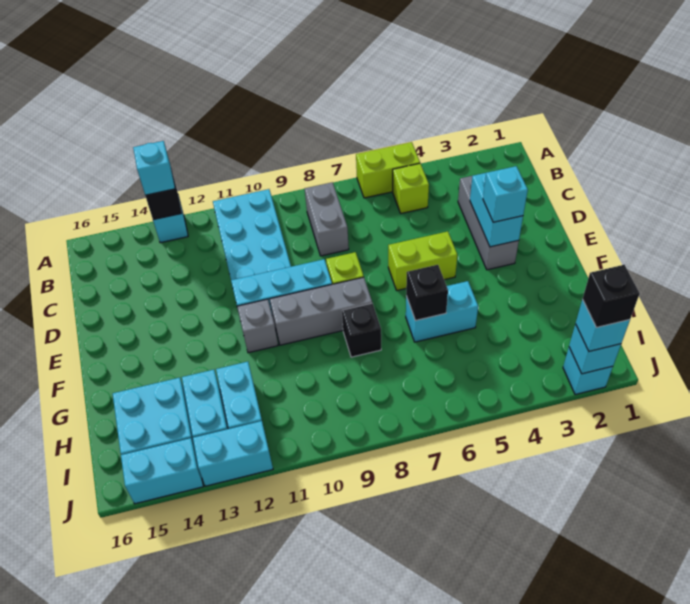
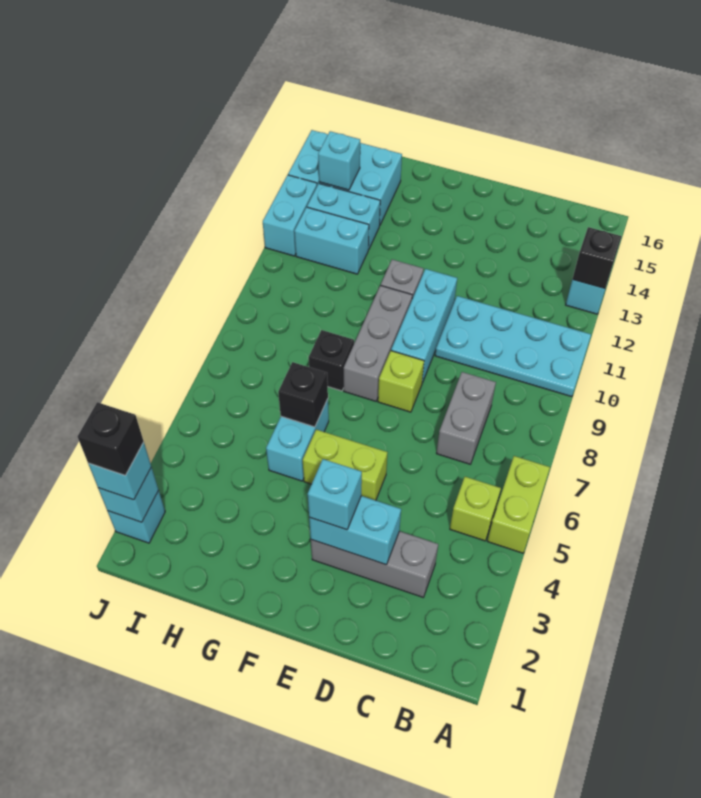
cyan brick A13 level 3 -> cyan brick I14 level 2
grey brick B8:C8 level 1 -> grey brick C7:C8 level 1
lime brick E5:E6 level 1 -> lime brick E5:F5 level 1

